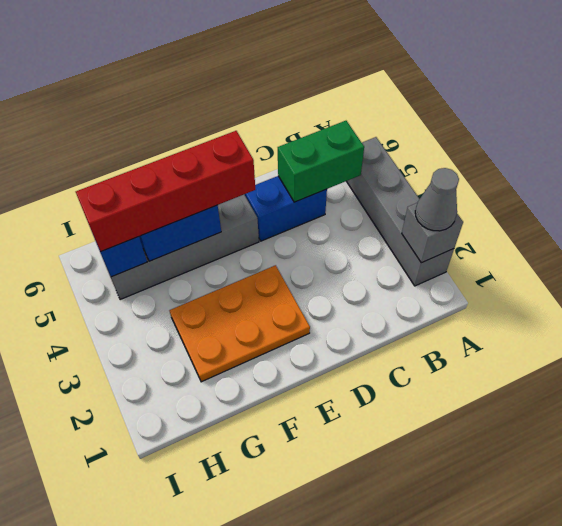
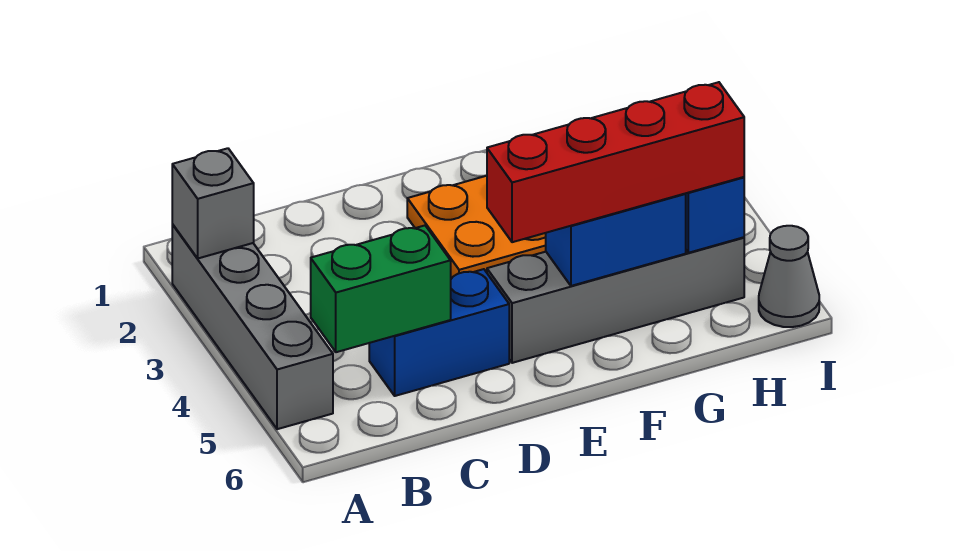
grey cone A2 level 3 -> grey cone I6 level 1

